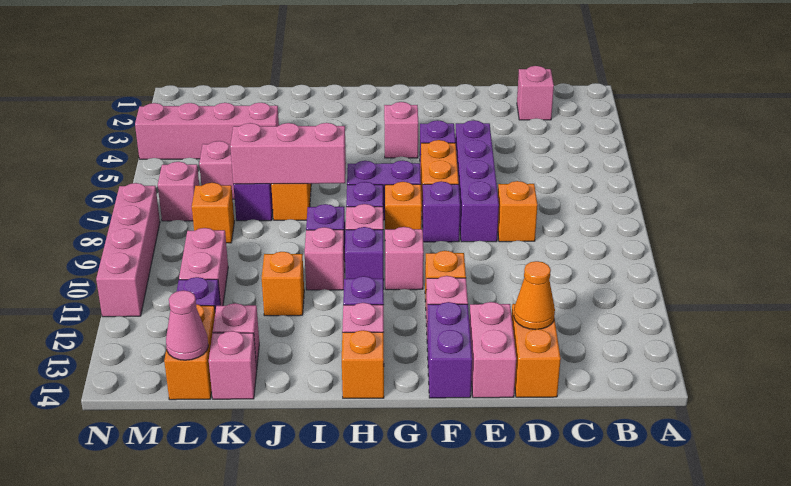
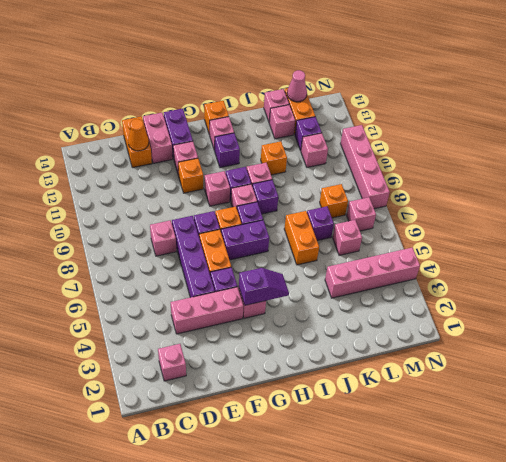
orange brick D8 level 1 -> pink brick D8 level 1
none -> purple slope G4:H4 level 2 top G
pink brick I7:K7 level 2 -> pink brick D4:F4 level 1
pink brick L10:L11 level 1 -> pink brick L11 level 1

